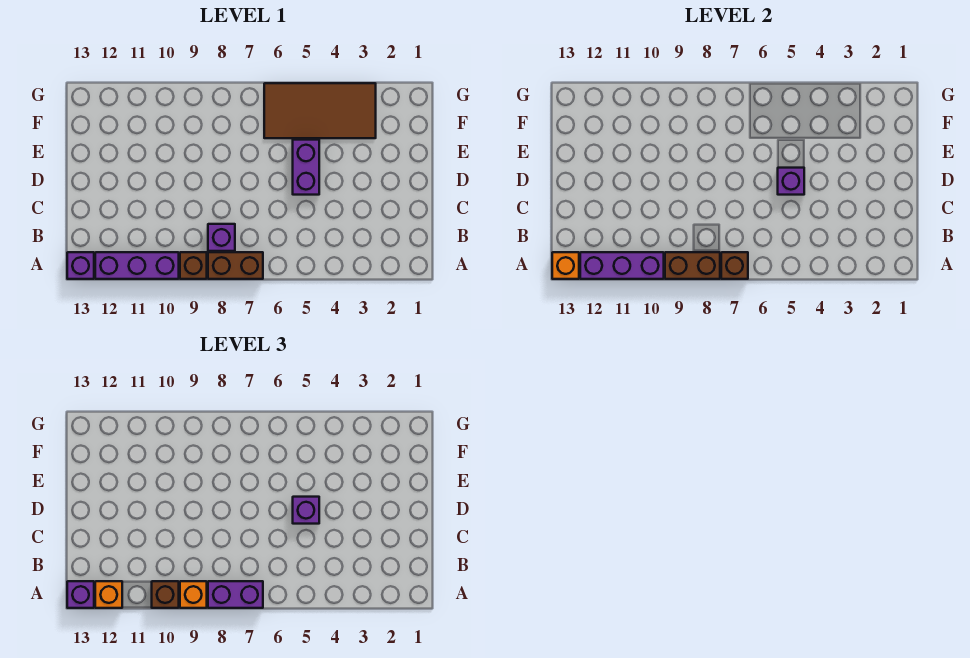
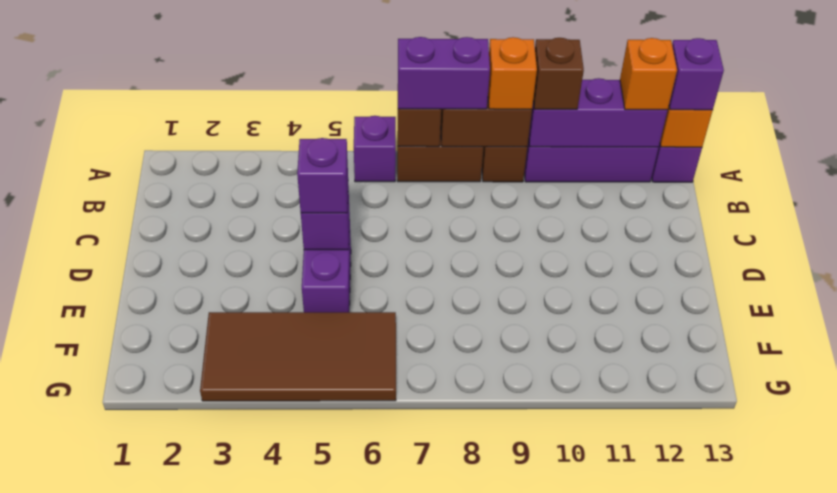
purple brick B8 level 1 -> purple brick A6 level 1

